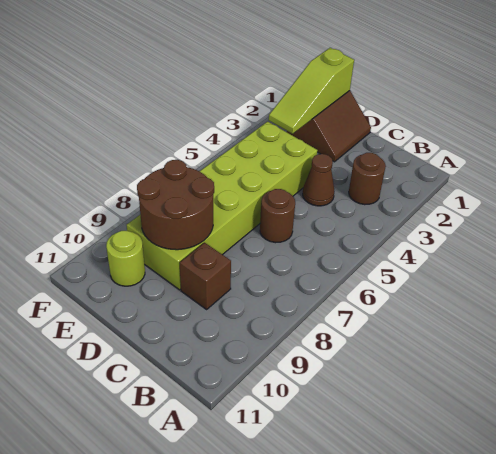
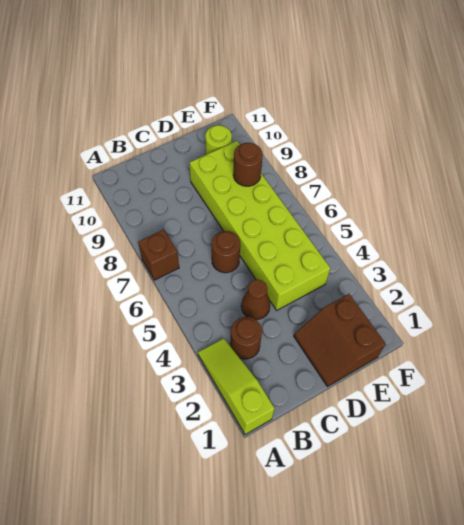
brown brick C9 level 1 -> brown brick A7 level 1
brown round brick D8:E9 level 2 -> brown round brick E8 level 2
lime slope E1:E3 level 2 top 1 -> lime slope A1:A3 level 1 top 1

